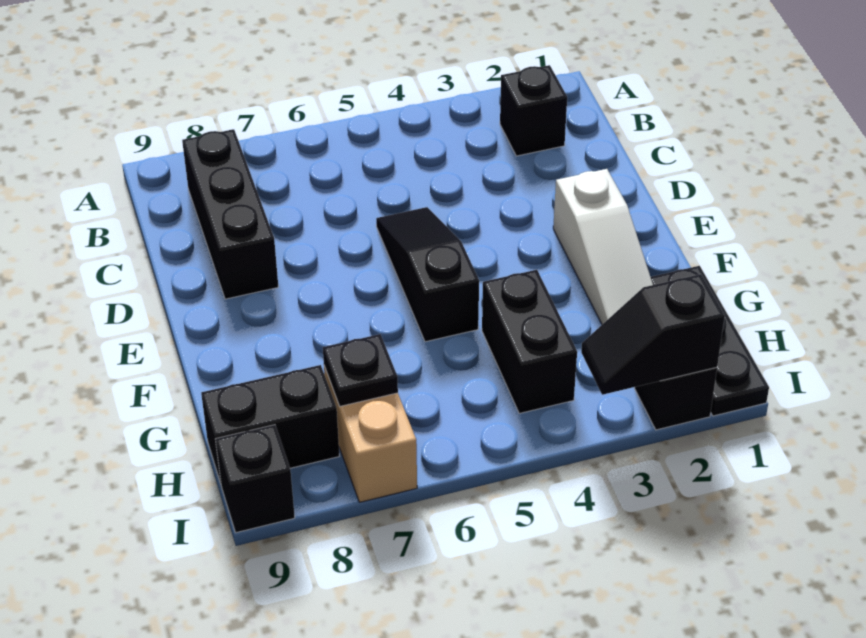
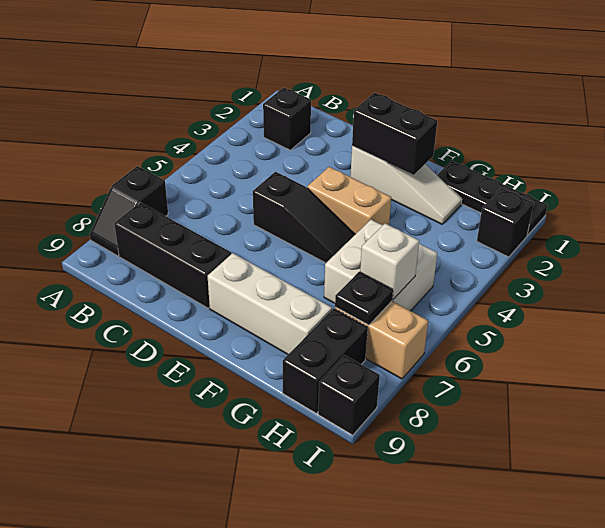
black slope D5:F5 level 1 top F -> black slope D5:F5 level 1 top D
none -> tan brick E4:F4 level 1
none -> white brick E8:G8 level 1
black brick G4:H4 level 1 -> black brick E2:F2 level 2
none -> white brick G5:H6 level 1
none -> white brick H6 level 2
black slope I2:I3 level 2 top 2 -> black slope A7:A8 level 1 top 7

